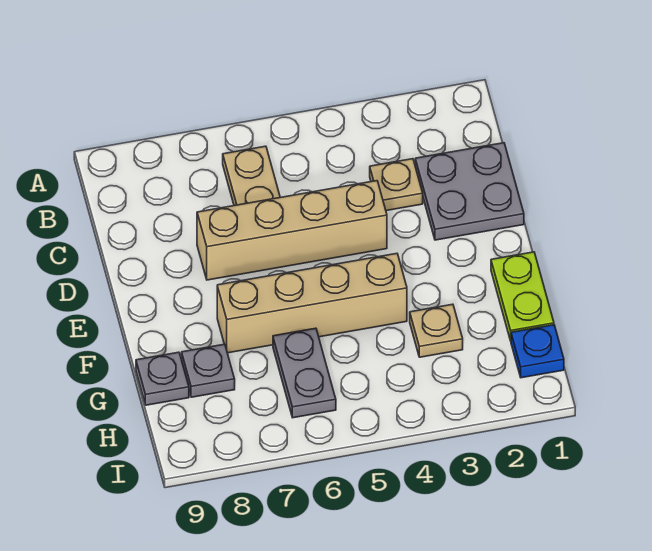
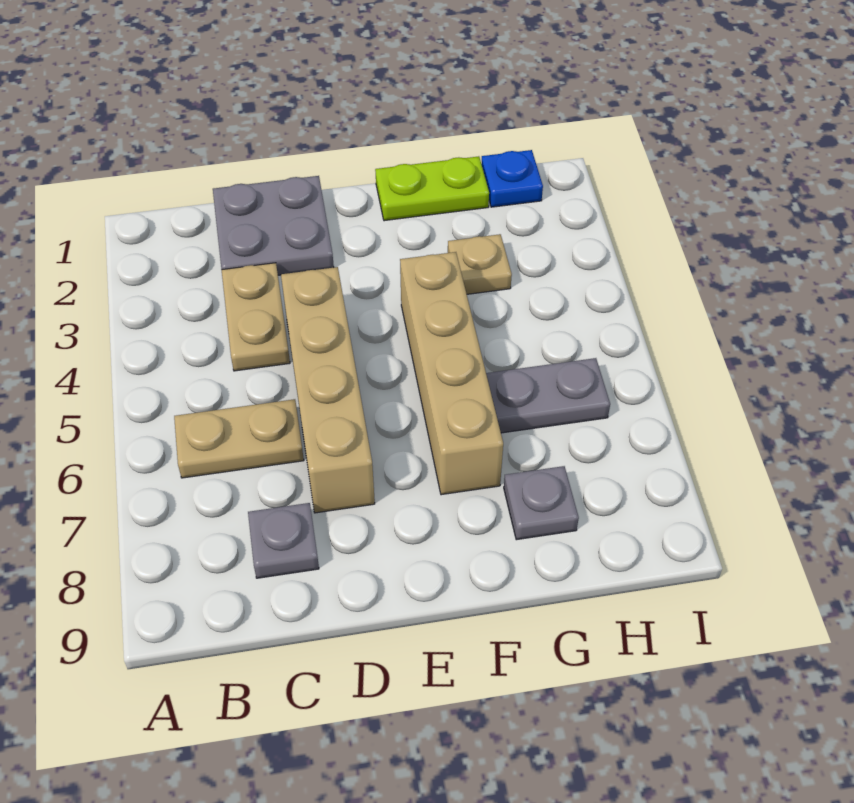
tan plate C3 level 1 -> tan plate C3:C4 level 1
grey plate G9 level 1 -> grey plate C8 level 1

